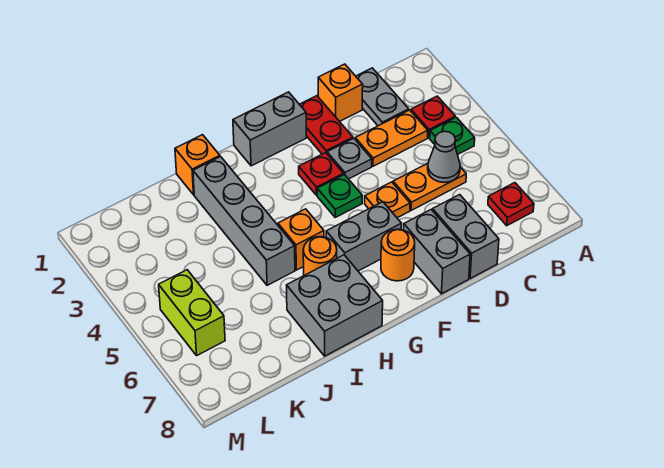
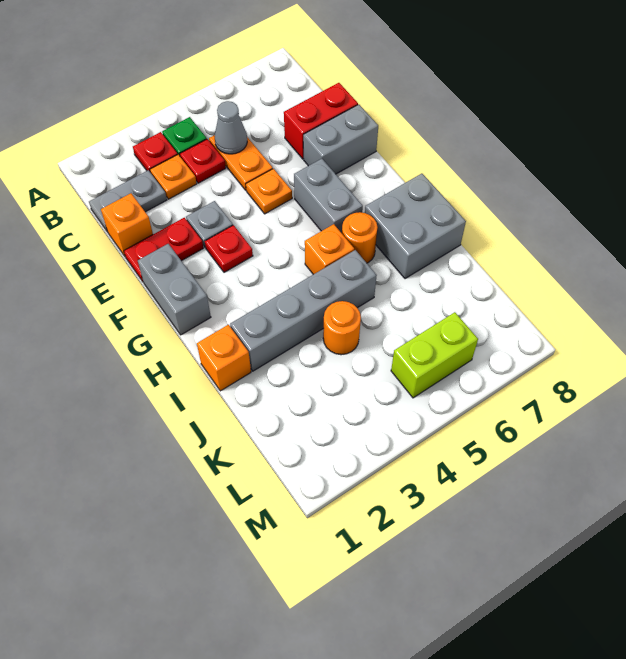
red plate B7 level 1 -> red plate C4 level 1
orange plate C3:D3 level 1 -> orange plate C3 level 1
grey brick D7:D8 level 1 -> red brick D7:D8 level 1
green plate F4 level 1 -> none
orange round brick F7 level 1 -> orange round brick J4 level 1

